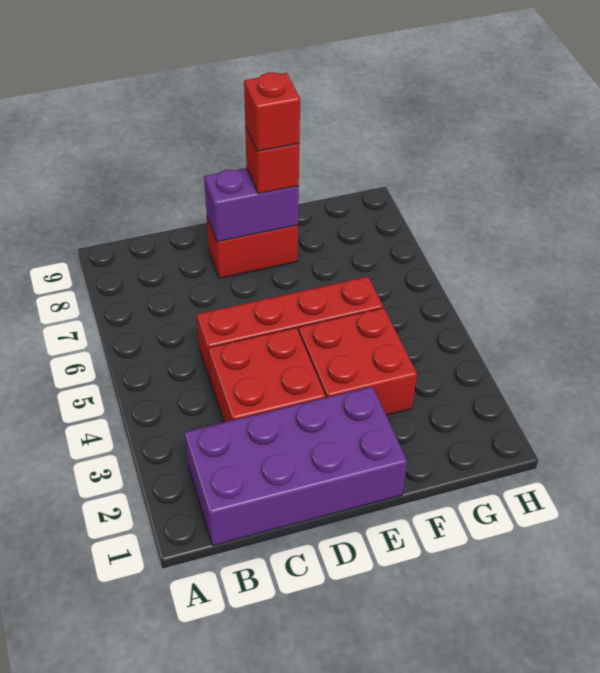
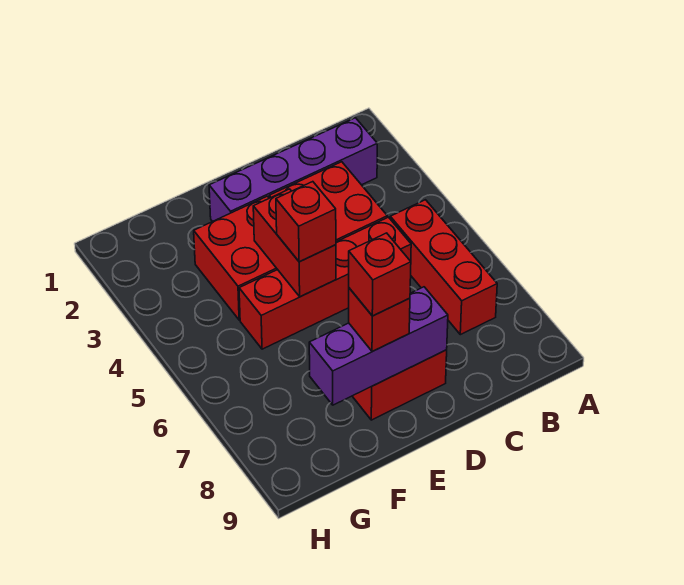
purple brick B1:E2 level 1 -> purple brick B2:E2 level 1
none -> red brick B5:B7 level 1
purple brick D8:E8 level 2 -> purple brick D8:F8 level 2
none -> red brick E4:E5 level 2
none -> red brick E5 level 3

